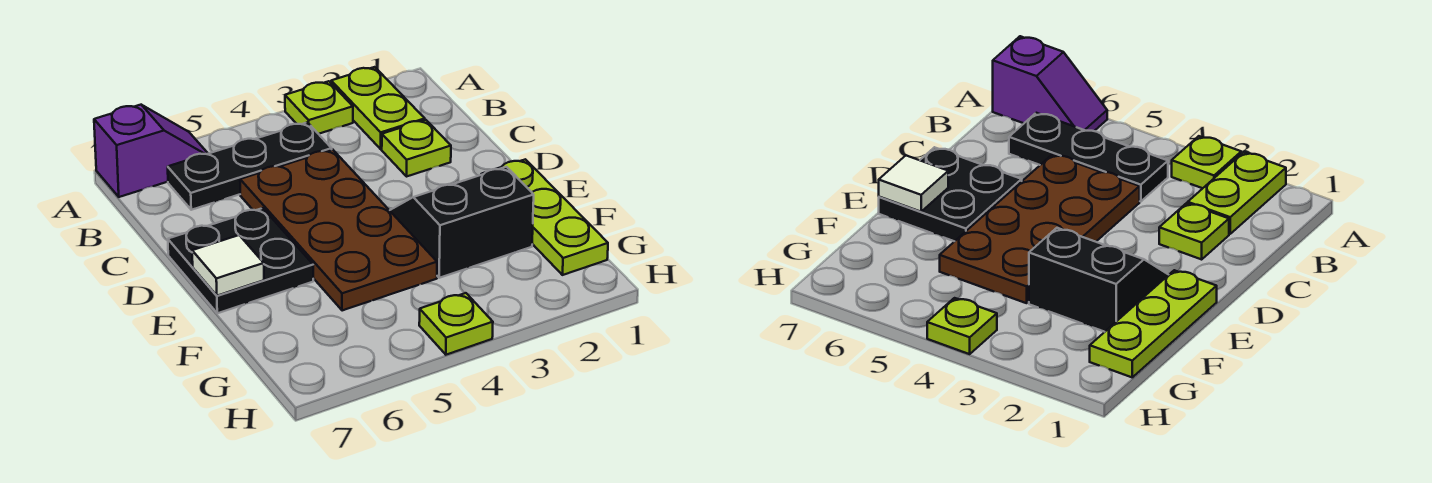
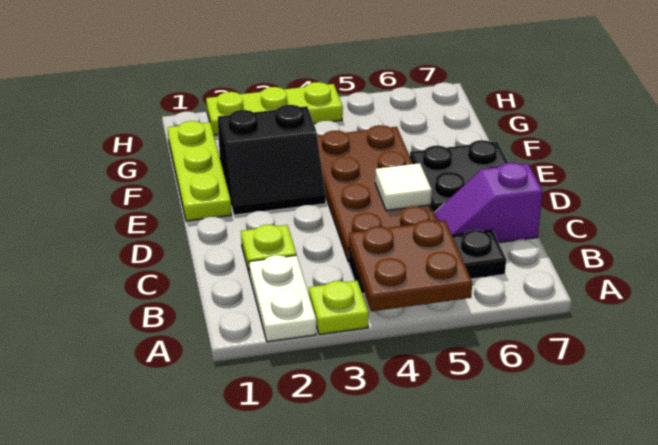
lime plate A2:B2 level 1 -> white plate A2:B2 level 1
none -> brown plate A4:B5 level 2
purple slope A6:A7 level 1 top 7 -> purple slope C6:C7 level 1 top 7
white tile E7 level 2 -> white tile D5 level 2
lime plate H4 level 1 -> lime plate H2:H4 level 1

